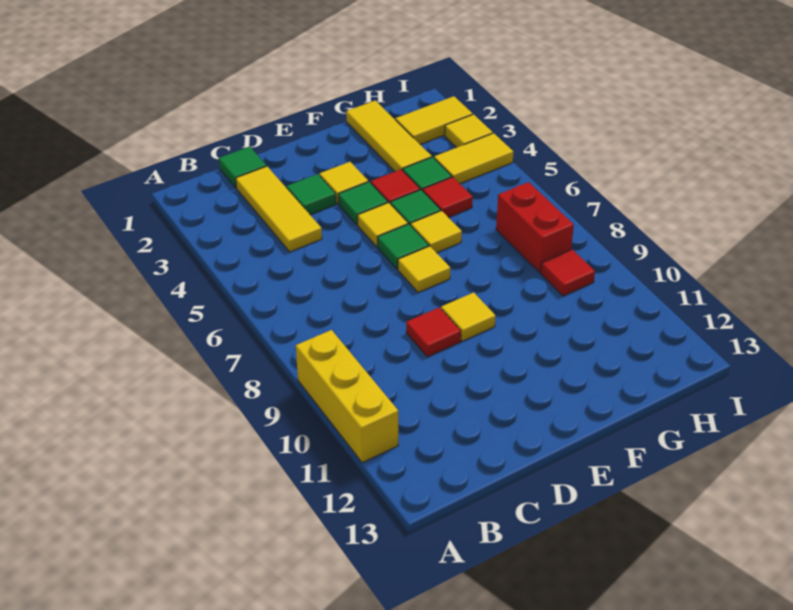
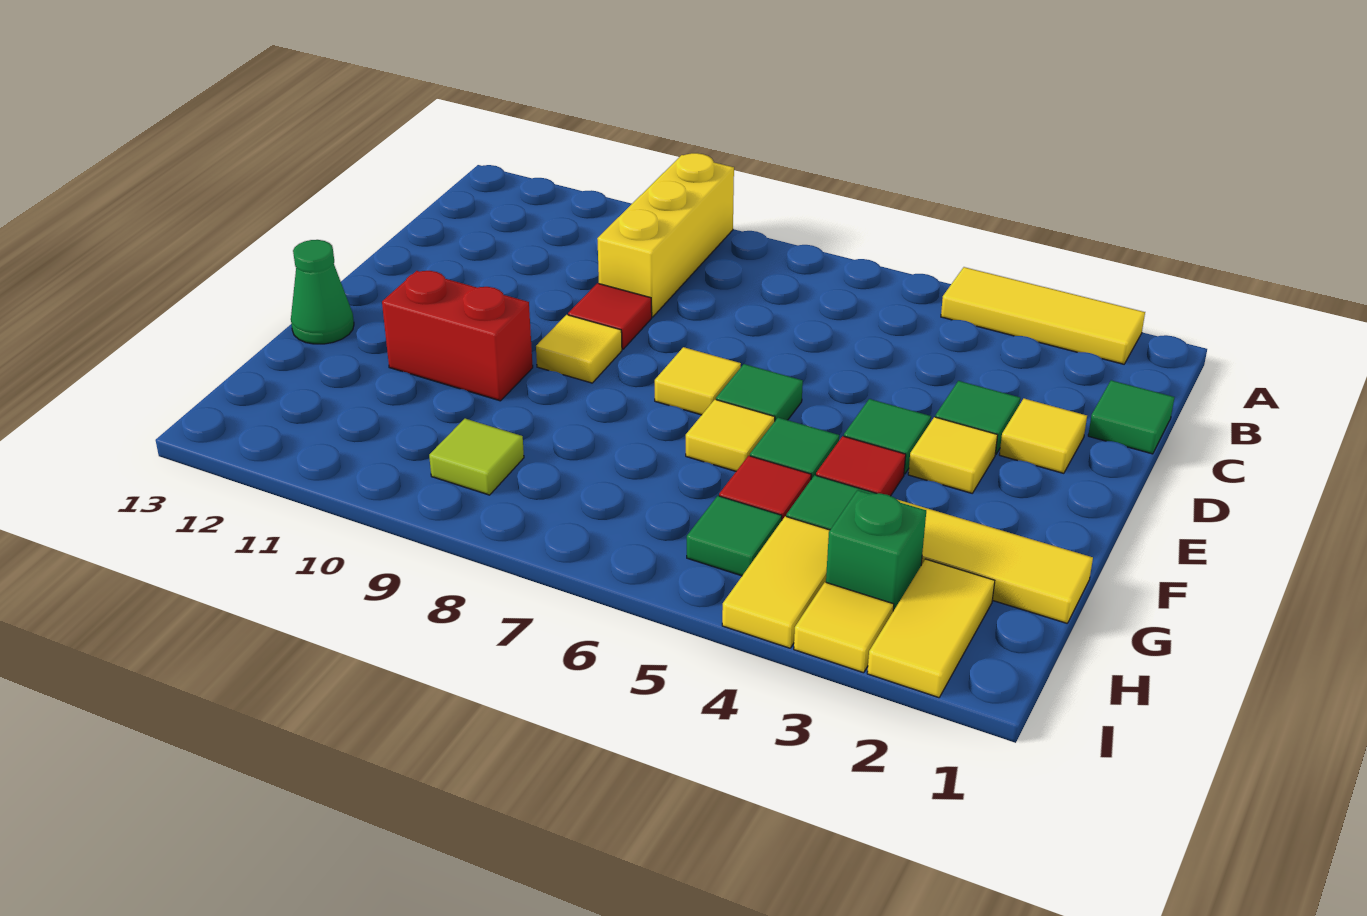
yellow brick A9:A11 level 1 -> yellow brick A9:C9 level 1
yellow tile C2:C4 level 1 -> yellow tile A2:A4 level 1
yellow tile E5 level 1 -> yellow tile D2 level 1
none -> green cone F13 level 1
none -> green brick H3 level 1
none -> green tile H5 level 1
red brick H7:H8 level 1 -> red brick F10:F11 level 1
red tile H9 level 1 -> lime tile H9 level 1

